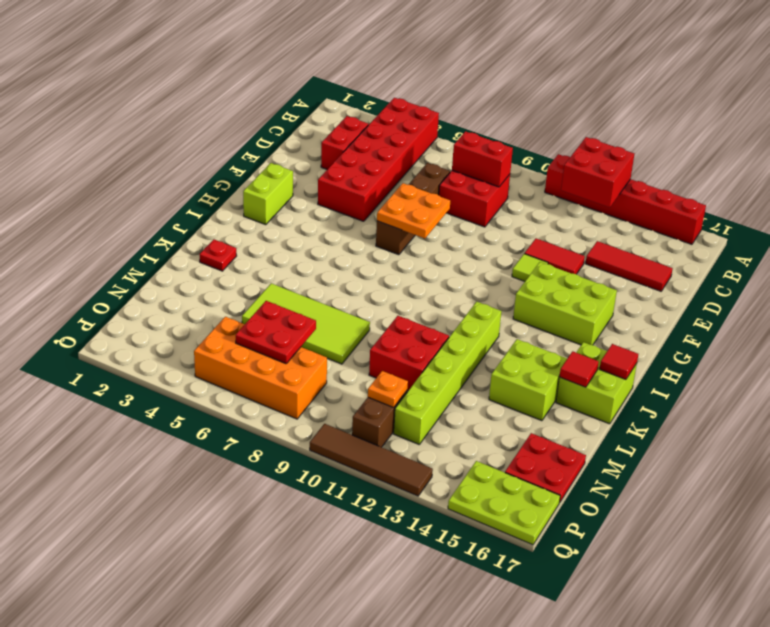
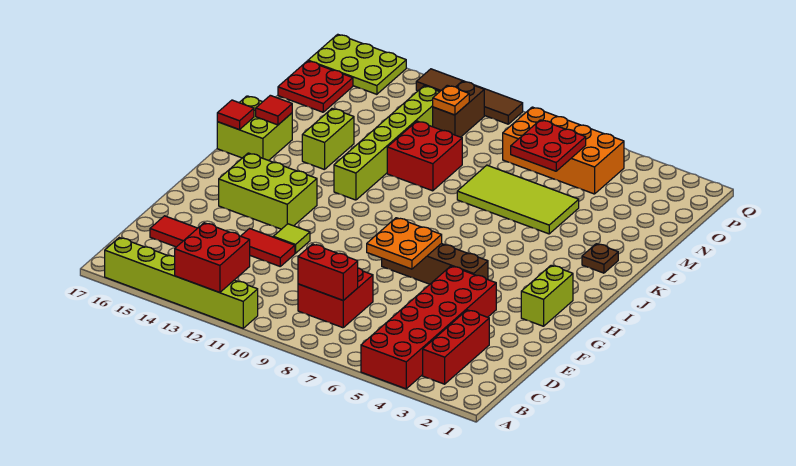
red brick A11:A16 level 1 -> lime brick A11:A16 level 1
red brick C3:D3 level 1 -> red brick B3:D3 level 1
brown brick D7:G7 level 1 -> brown brick G5:G8 level 1
red plate K2 level 1 -> brown plate K2 level 1
lime brick K14:L15 level 1 -> lime brick K14:L14 level 1

